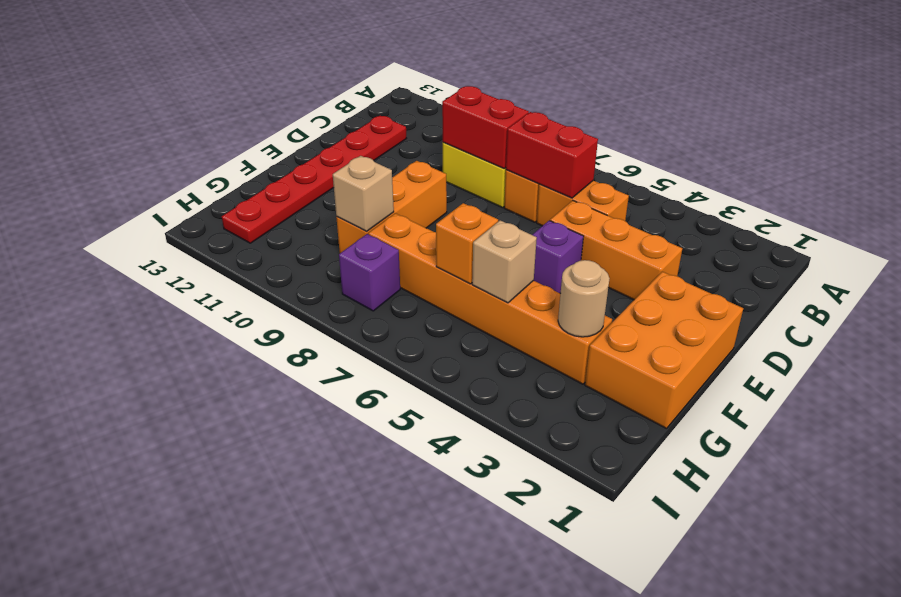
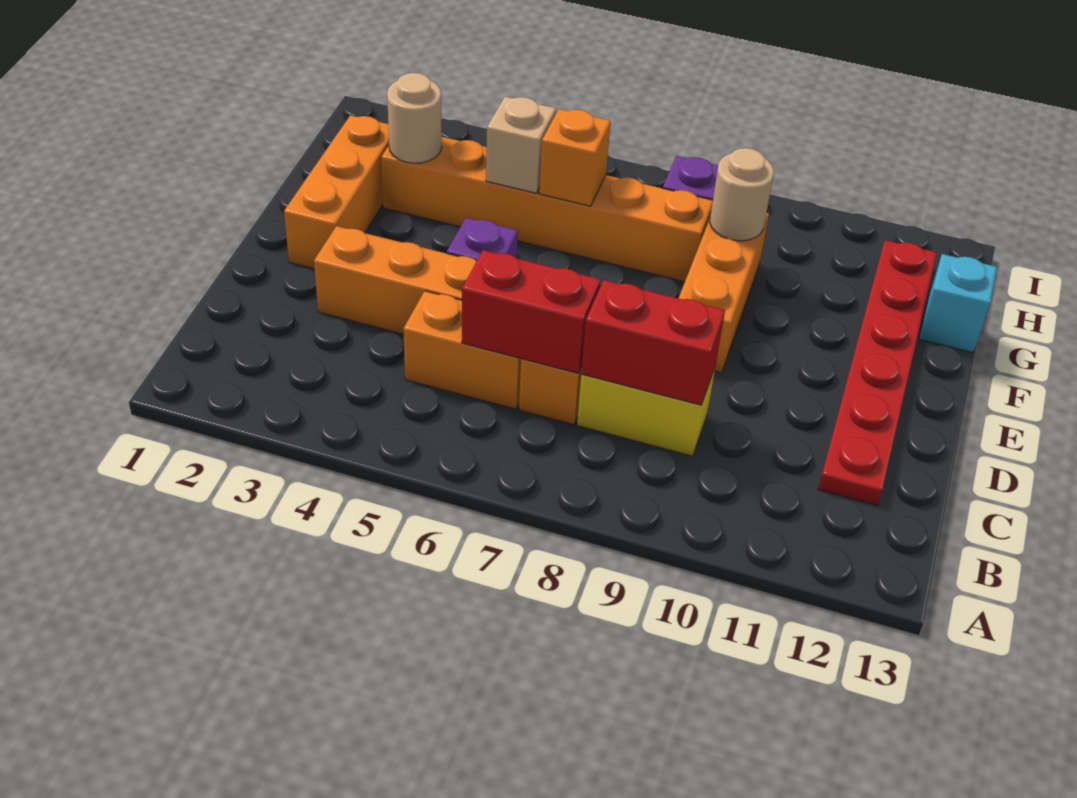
orange brick E1:G2 level 1 -> orange brick E2:G2 level 1
tan brick G9 level 2 -> tan round brick G9 level 2
none -> cyan brick G13 level 1

